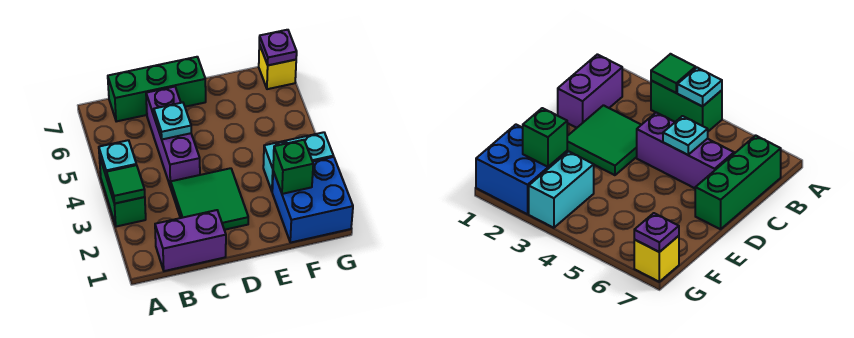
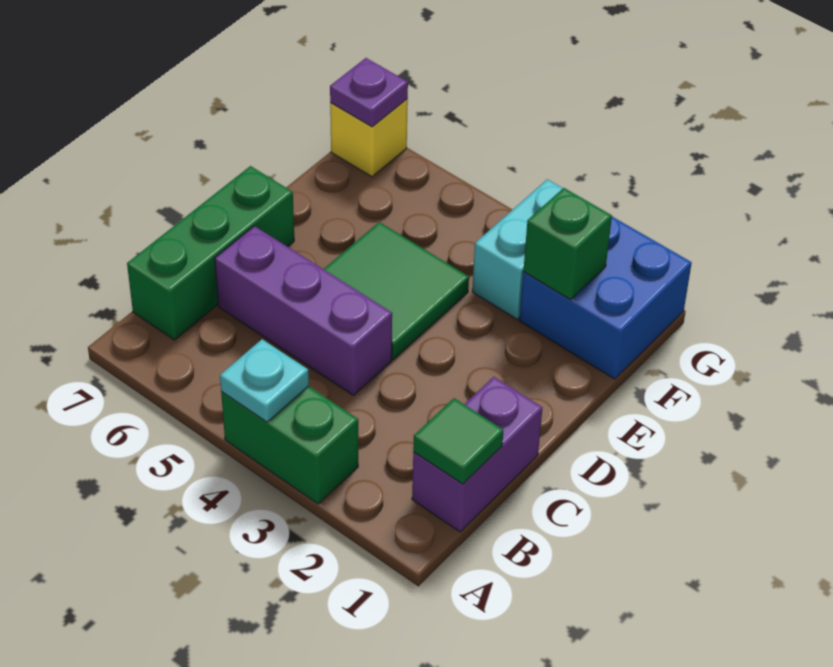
green tile A3 level 2 -> green tile B1 level 2
green tile C2:D3 level 1 -> green tile D4:E5 level 1
cyan plate C5 level 2 -> none

